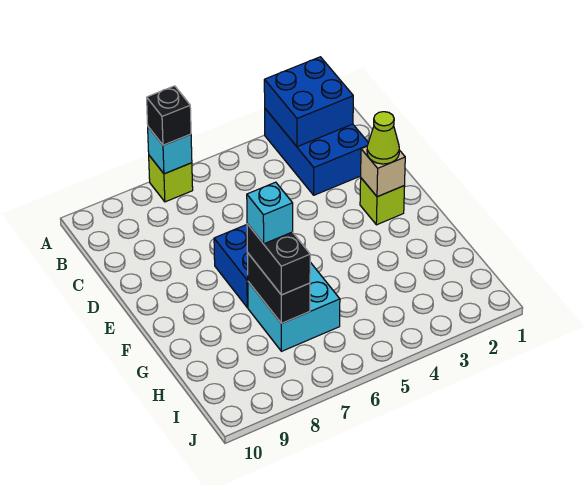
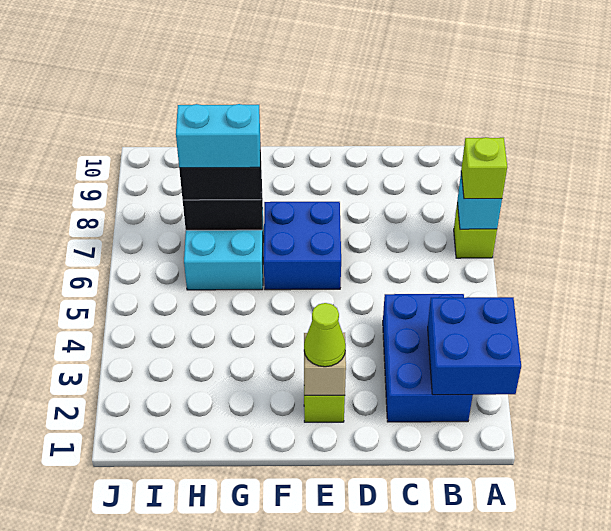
blue brick A2:C3 level 1 -> blue brick B2:C4 level 1
black brick A7 level 3 -> lime brick A7 level 3
cyan brick G7 level 4 -> cyan brick G7:H7 level 4

